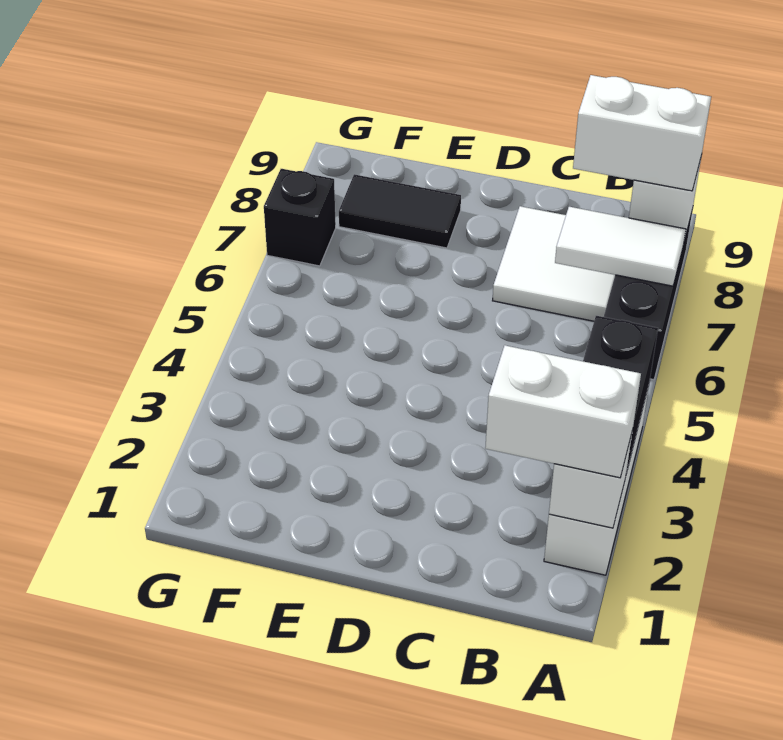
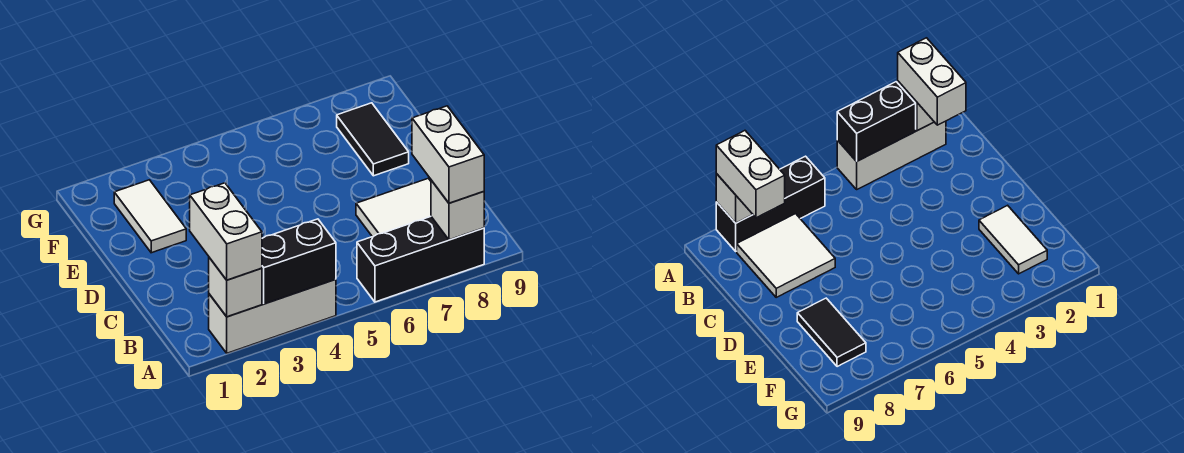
white tile A7:B7 level 2 -> white tile E2:F2 level 1
black brick G7 level 1 -> none

